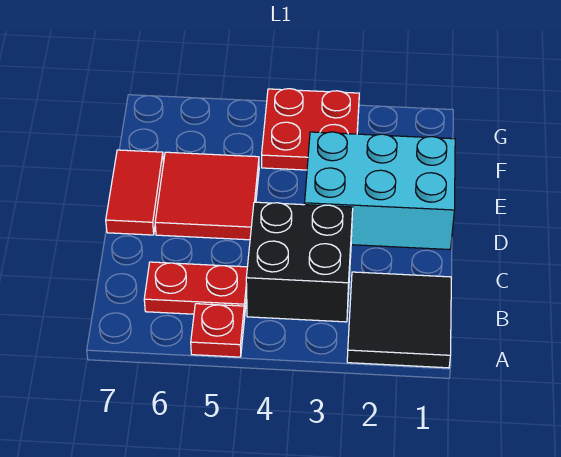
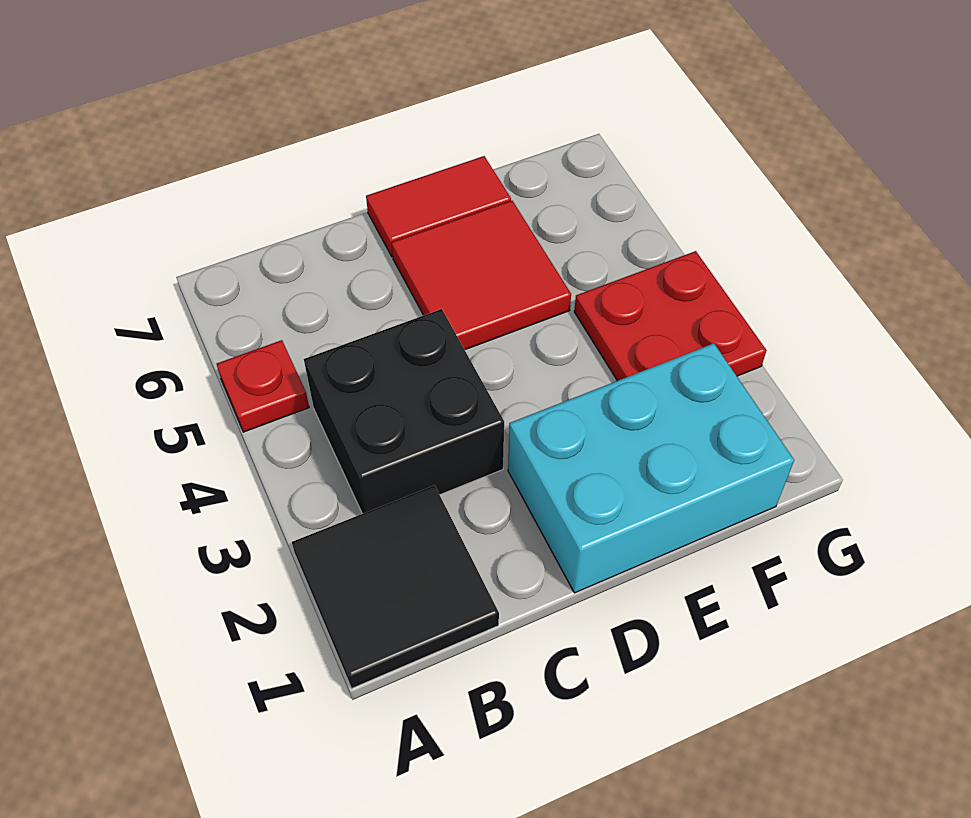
red plate B5:B6 level 1 -> none
cyan brick D1:E3 level 1 -> cyan brick D1:F2 level 1

